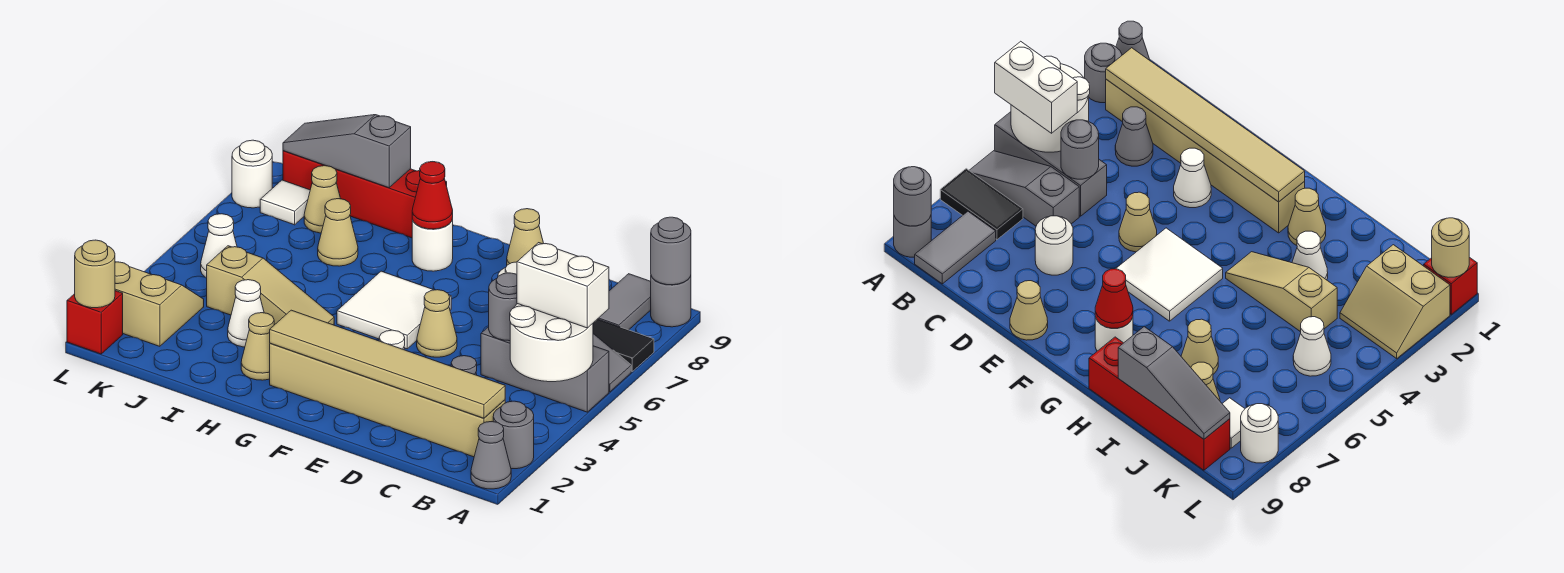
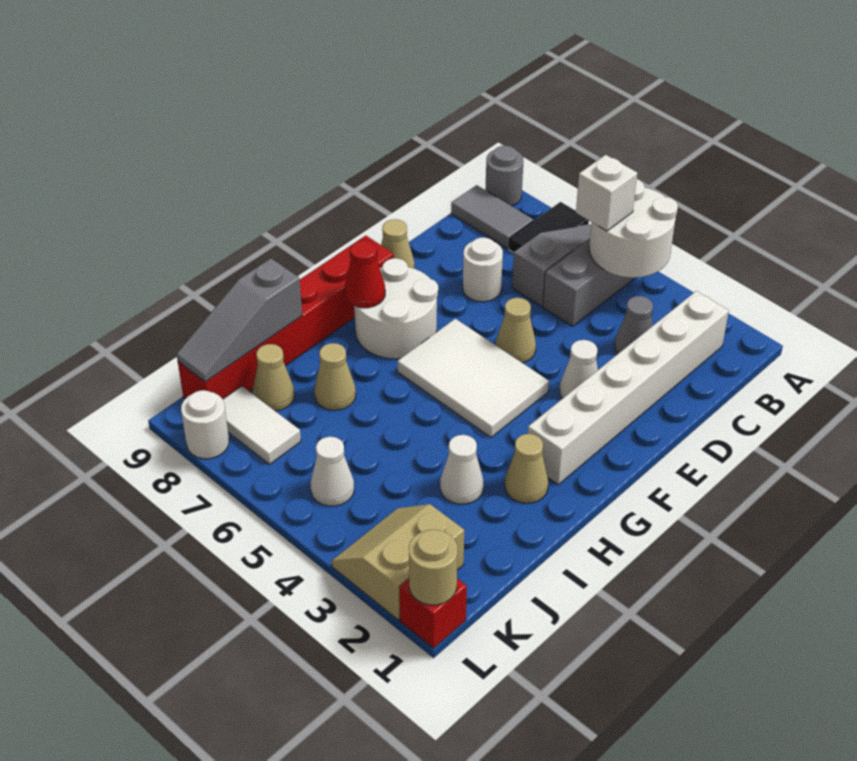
grey cone A1 level 1 -> none
grey round brick A2 level 1 -> none
white brick A5:B5 level 3 -> white brick B5 level 3
grey round brick A9 level 2 -> none
tan brick B2:G2 level 1 -> white brick B2:G2 level 1
tan tile B2:G2 level 2 -> none
grey round brick C5 level 2 -> none
white tile F5:G6 level 1 -> white tile F4:G6 level 1
white round brick G8 level 1 -> white round brick F7:G8 level 1
tan slope H4:J4 level 1 top J -> none
red brick H9:K9 level 1 -> red brick F9:K9 level 1
white tile K8 level 1 -> white tile K7:K8 level 1

